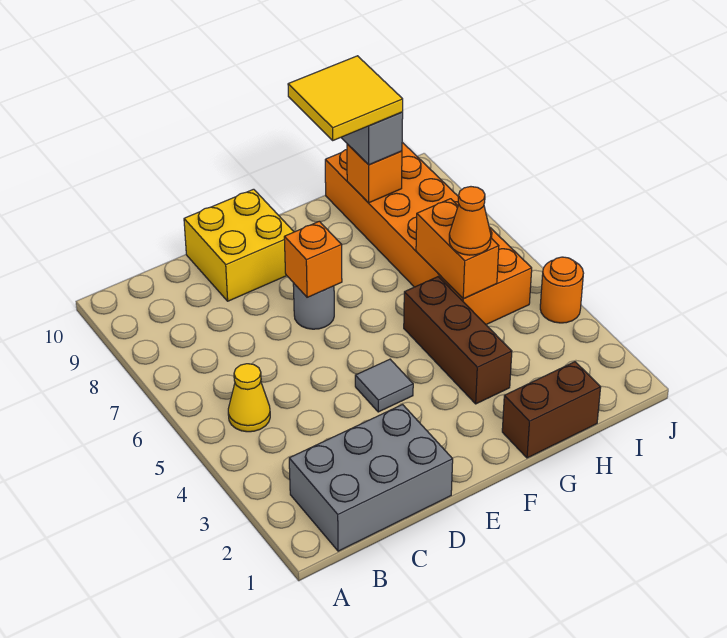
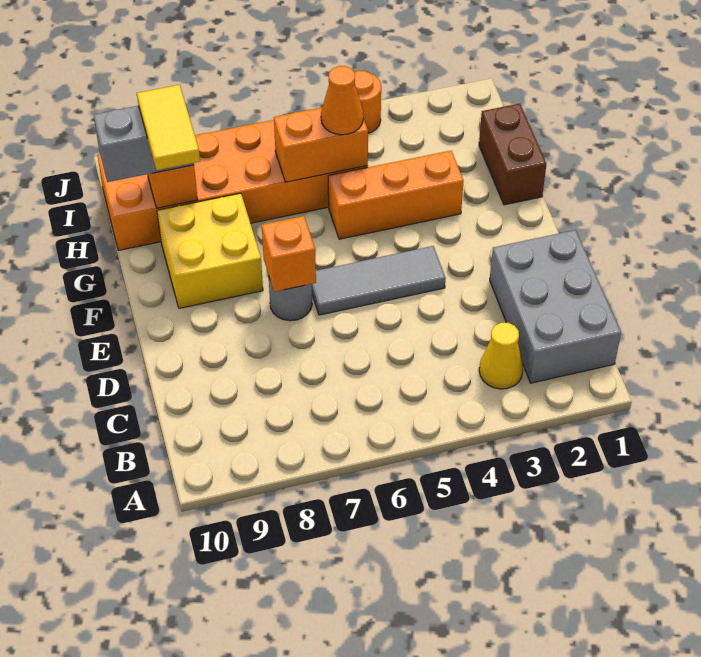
yellow cone B5 level 1 -> yellow cone B3 level 1
yellow brick D9:E10 level 1 -> yellow brick F8:G9 level 1
grey tile E4 level 1 -> grey tile E4:E6 level 1
brown brick G3:G5 level 1 -> orange brick G3:G5 level 1
yellow tile G9:H10 level 4 -> yellow tile G9:H9 level 4

